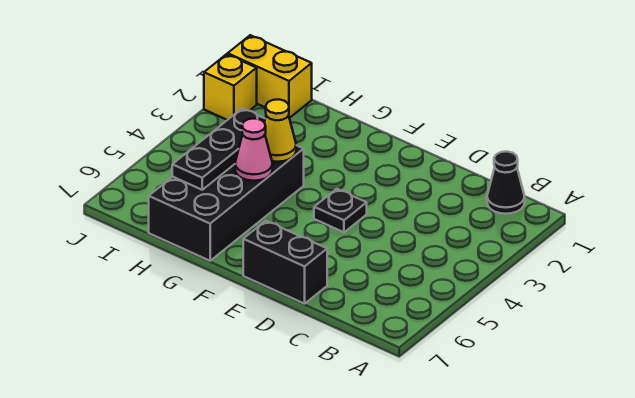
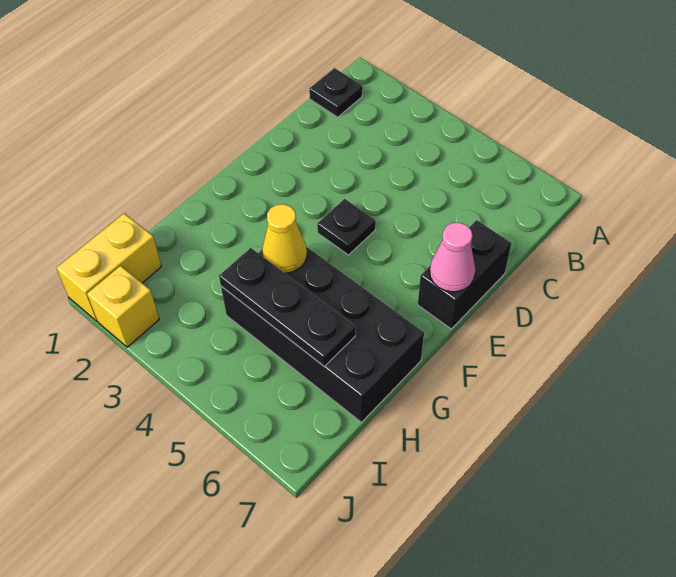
black cone B1 level 1 -> black plate B1 level 1
pink cone G5 level 2 -> pink cone E7 level 2

